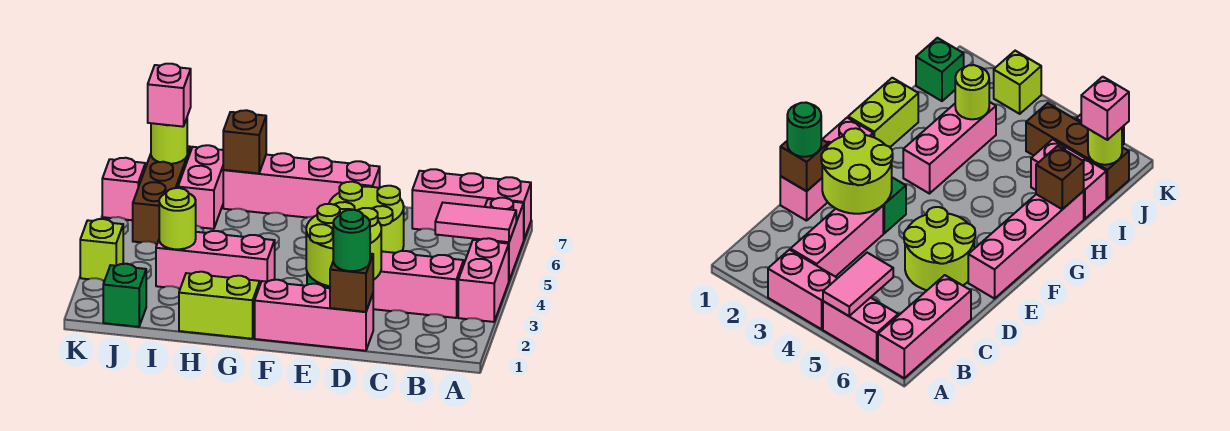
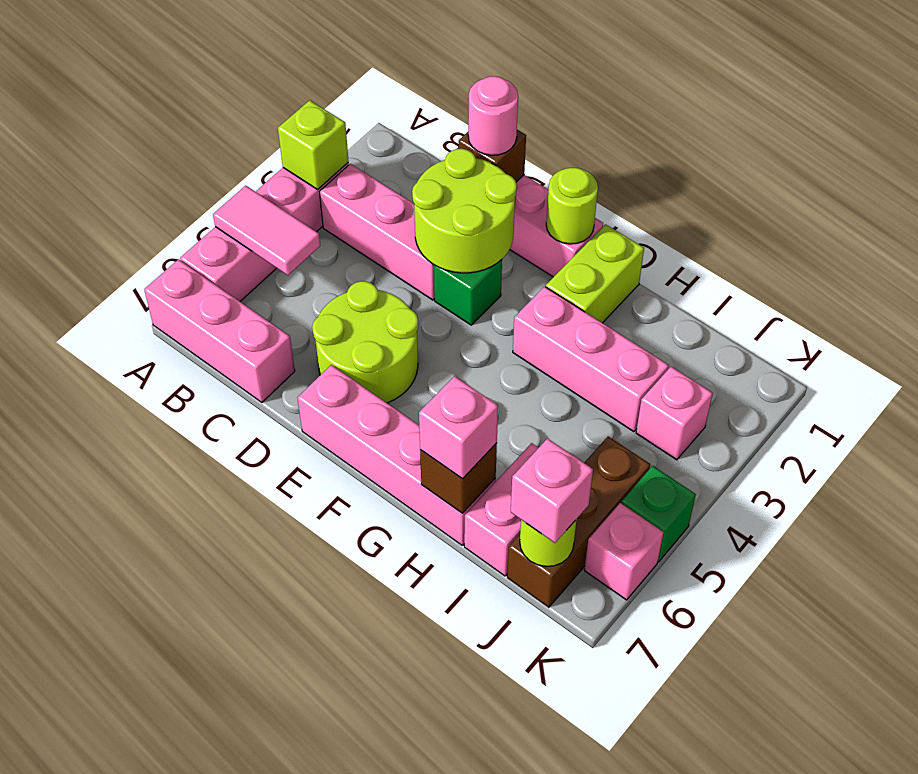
green round brick D1 level 3 -> pink round brick D1 level 3
lime brick G1:H1 level 1 -> lime brick G1:G2 level 1
none -> pink brick H7 level 3
lime round brick I3 level 2 -> lime round brick F1 level 2
green brick J1 level 1 -> green brick K5 level 1
none -> pink brick J3 level 1
lime brick K3 level 1 -> lime brick A3 level 2

